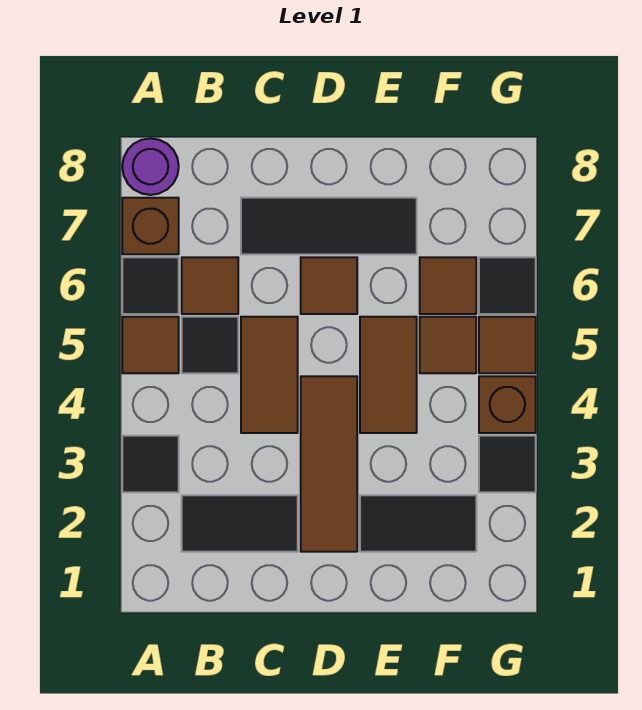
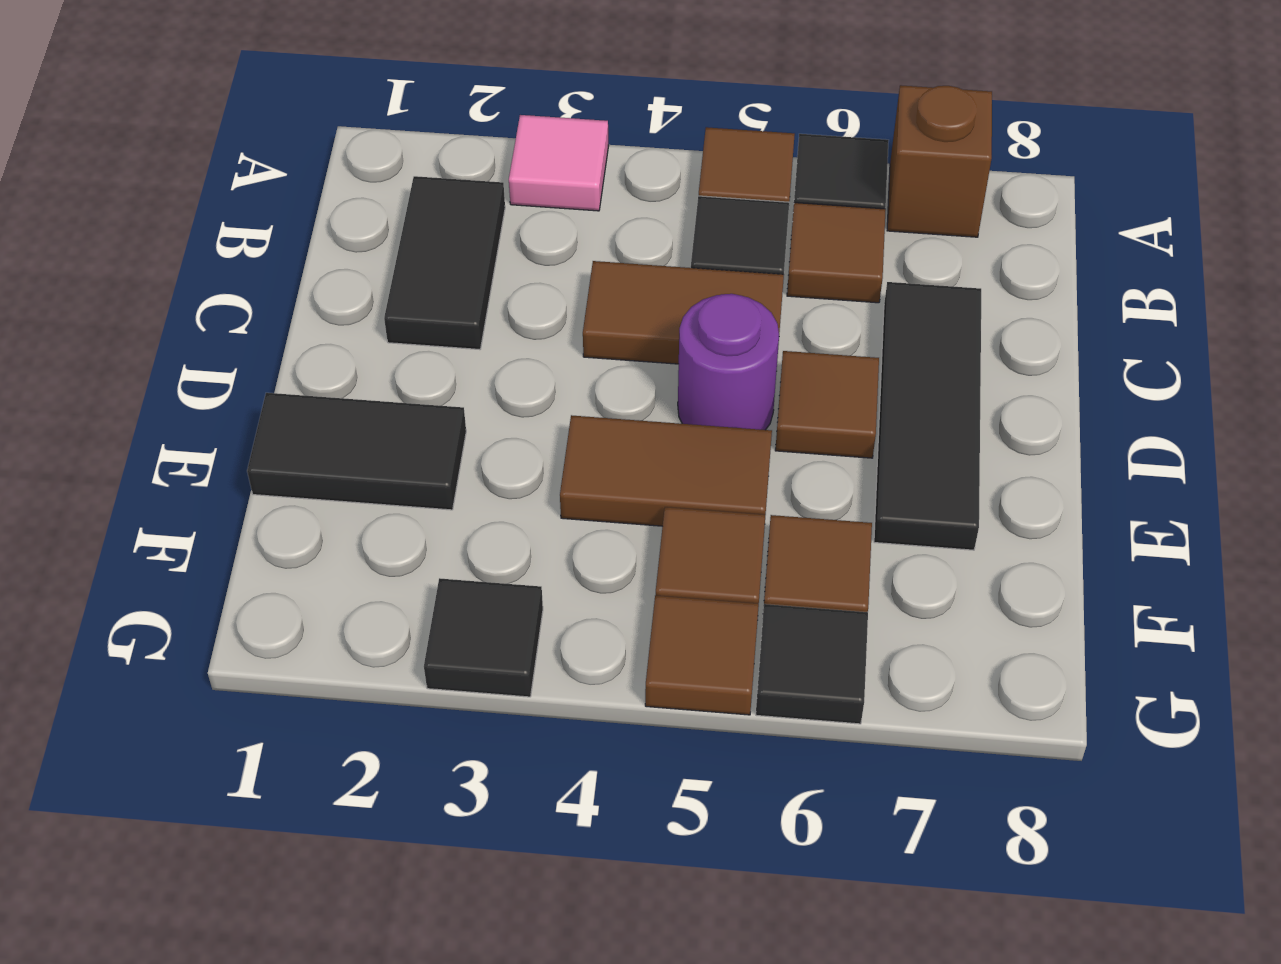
black tile A3 level 1 -> pink tile A3 level 1
purple round brick A8 level 1 -> purple round brick D5 level 1
brown tile D2:D4 level 1 -> none
black tile E2:F2 level 1 -> black tile E1:E2 level 1
brown brick G4 level 1 -> none

